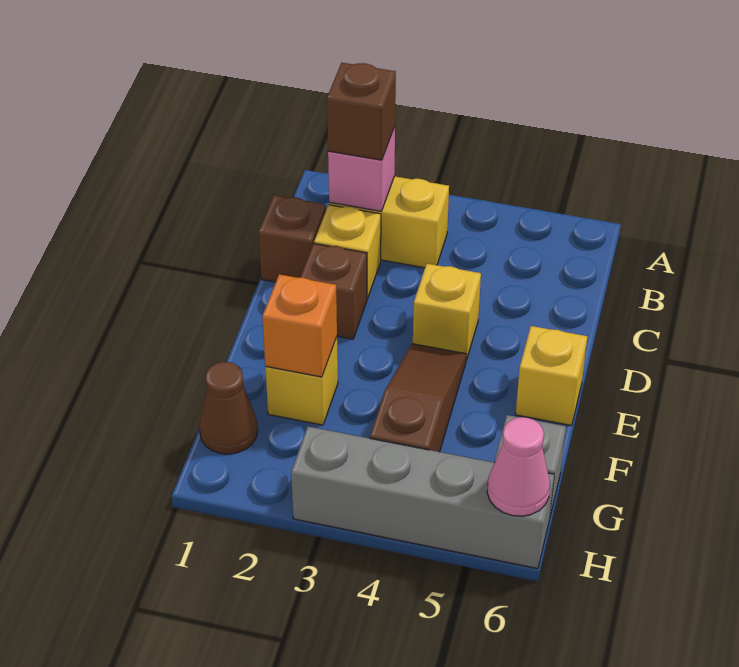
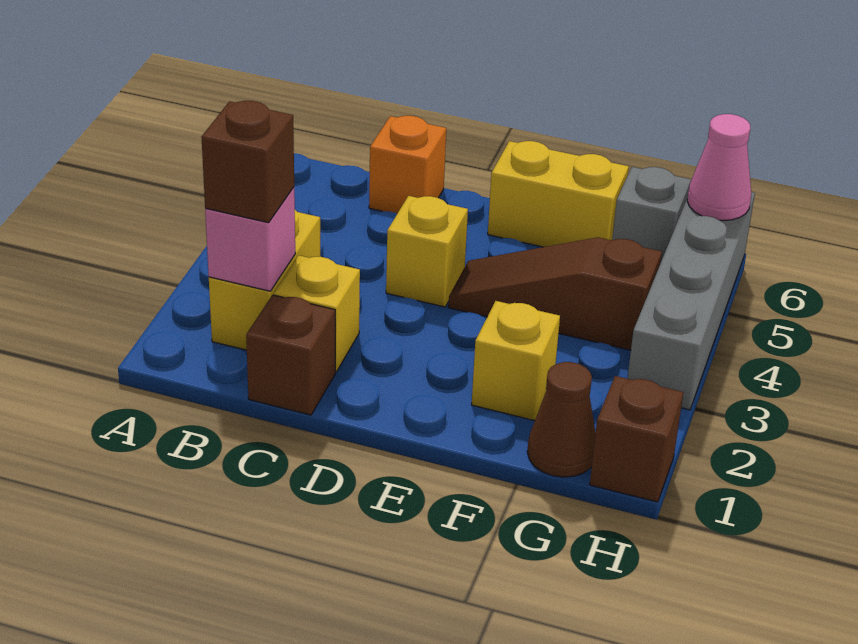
brown brick D2 level 1 -> brown brick H1 level 1
yellow brick E6 level 1 -> yellow brick E6:F6 level 1
orange brick F2 level 2 -> orange brick C6 level 1

